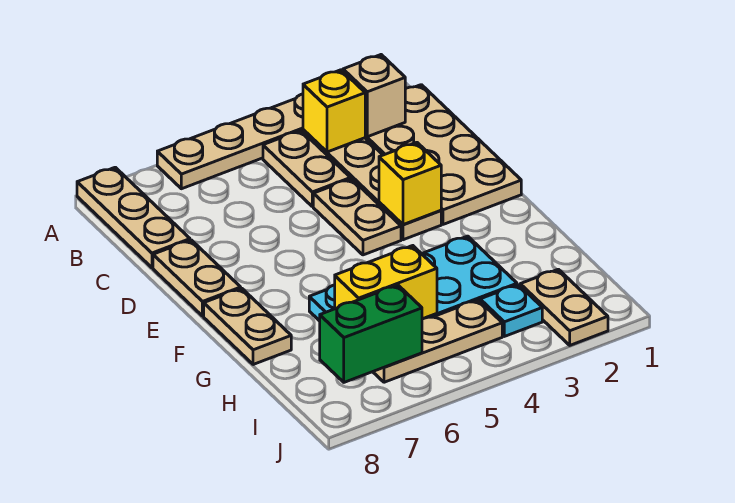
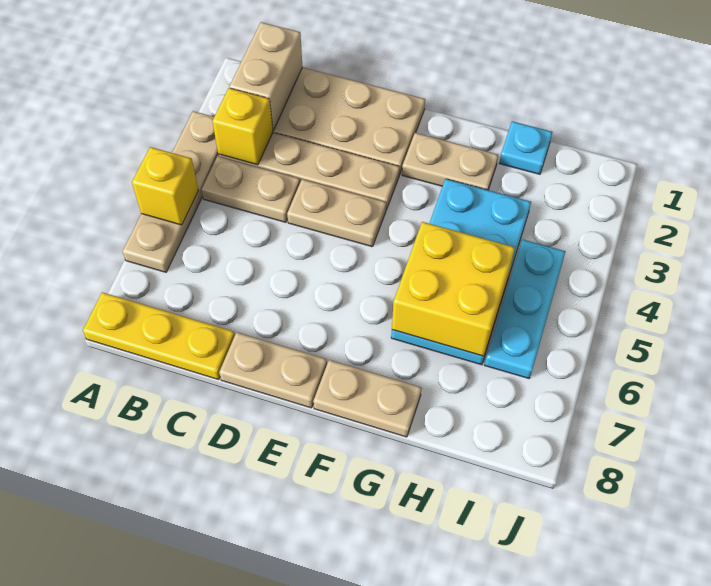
tan plate A8:C8 level 1 -> yellow plate A8:C8 level 1
tan brick B2 level 2 -> tan brick B1:B2 level 2
yellow brick E3 level 2 -> yellow brick A5 level 2
yellow brick H5:H6 level 2 -> yellow brick G5:H6 level 2
tan plate I2:J2 level 1 -> tan plate F2:G2 level 1
cyan plate I3 level 1 -> cyan plate H1 level 1
tan plate I4:I6 level 1 -> cyan plate I4:I6 level 1
green brick I6:I7 level 2 -> none

